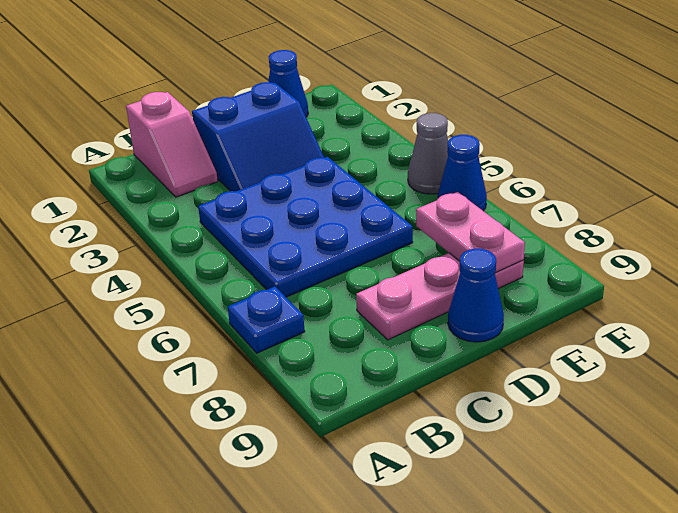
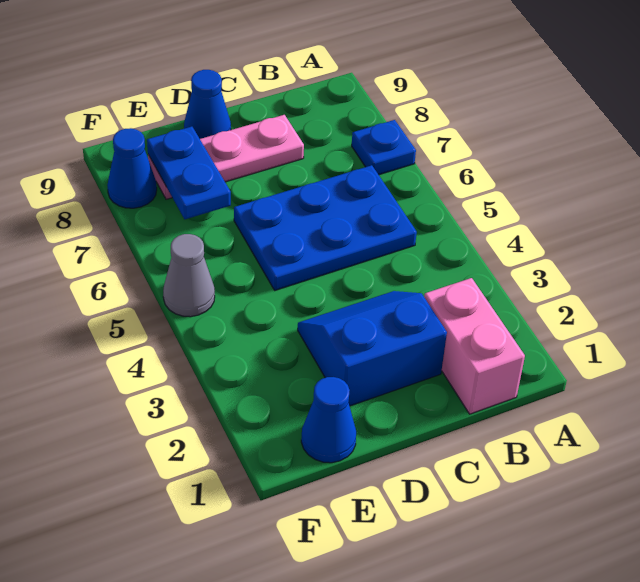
pink slope B1:B2 level 1 top 1 -> pink brick B1:B2 level 1
blue plate B4:D6 level 1 -> blue plate B5:D6 level 1
pink plate E7:E8 level 2 -> blue plate E7:E8 level 2
blue cone F6 level 1 -> blue cone F8 level 1

